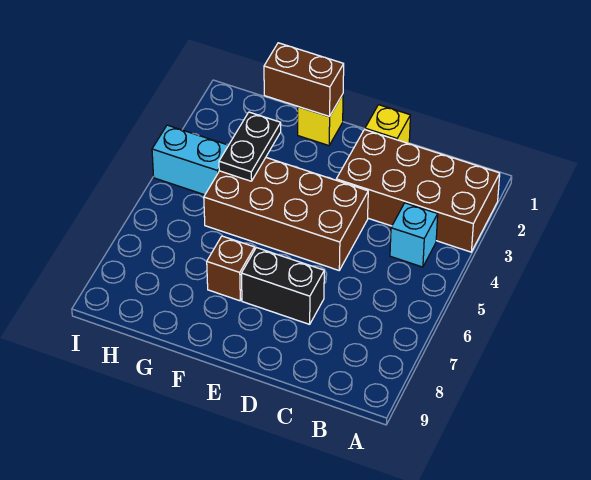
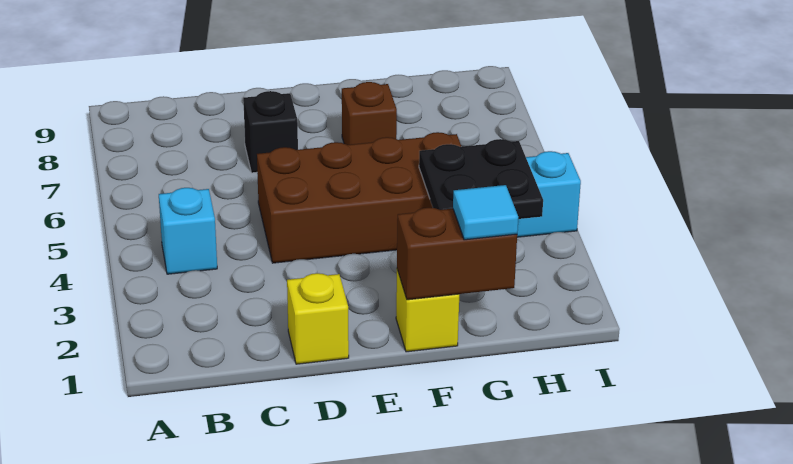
brown brick A2:D3 level 1 -> none
black brick D7:E7 level 1 -> black brick D7 level 1
none -> cyan tile G1 level 3
black plate G3:G4 level 2 -> black plate G3:H4 level 2

